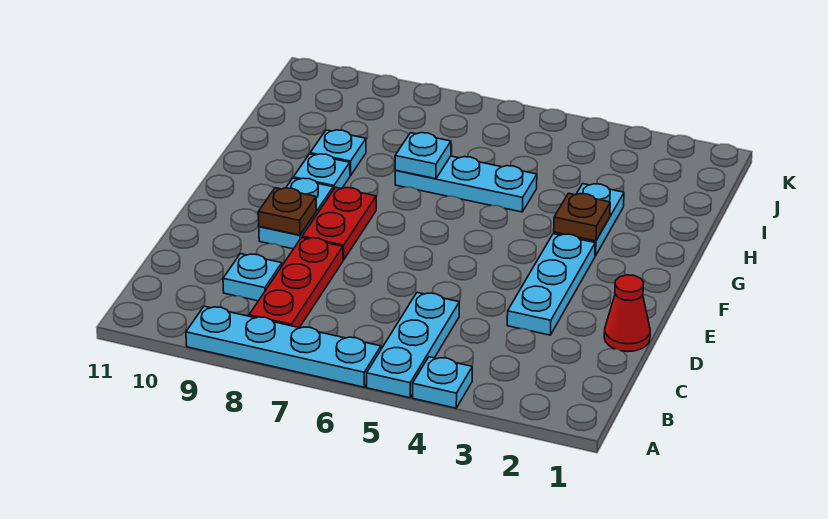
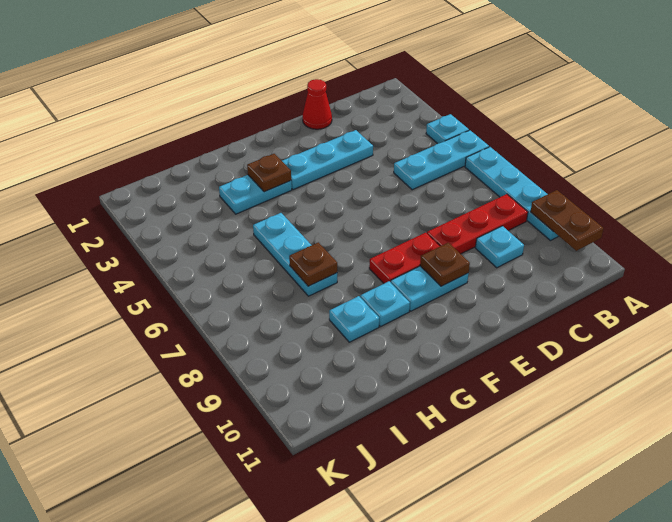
none -> brown plate A9:A10 level 2
cyan plate H7 level 2 -> brown plate H7 level 2

